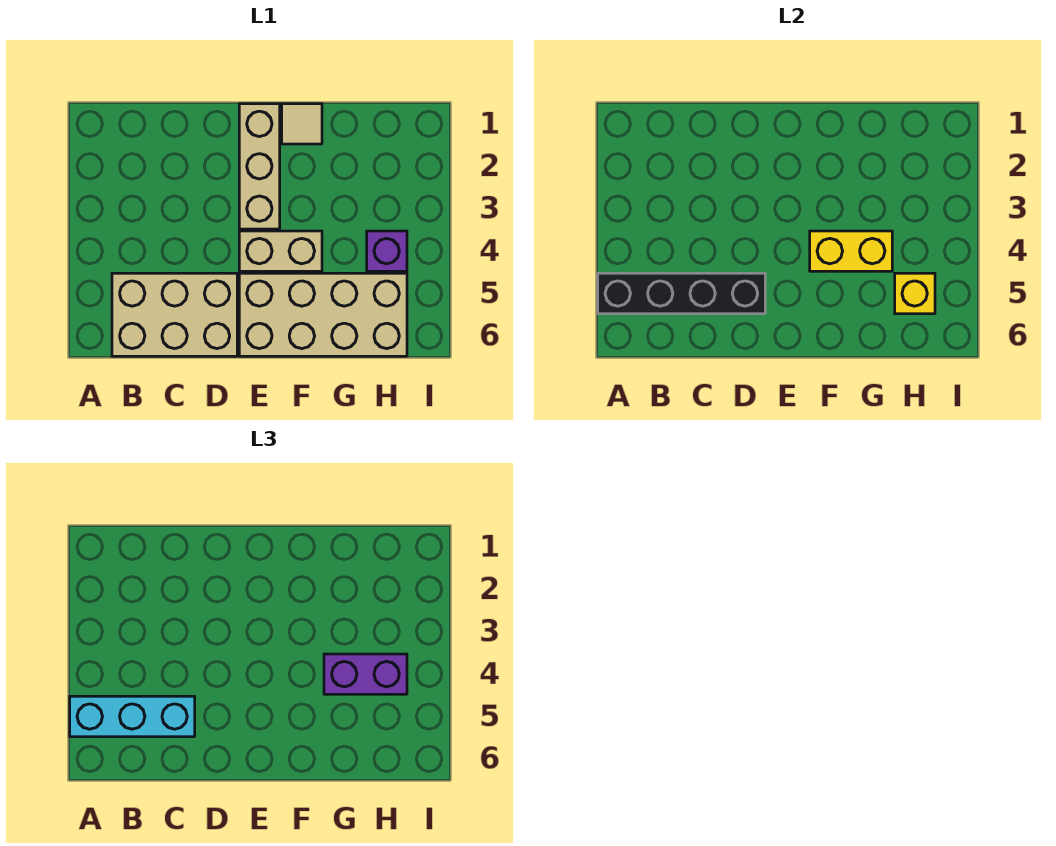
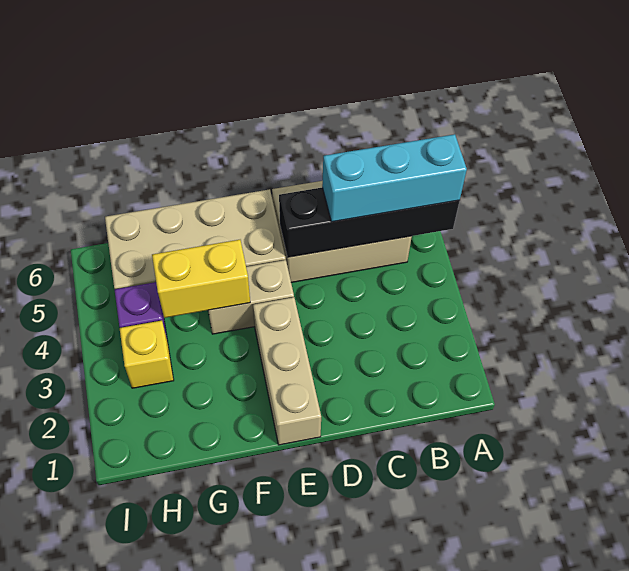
tan tile F1 level 1 -> none
purple brick G4:H4 level 3 -> none
yellow brick H5 level 2 -> yellow brick H3 level 1

